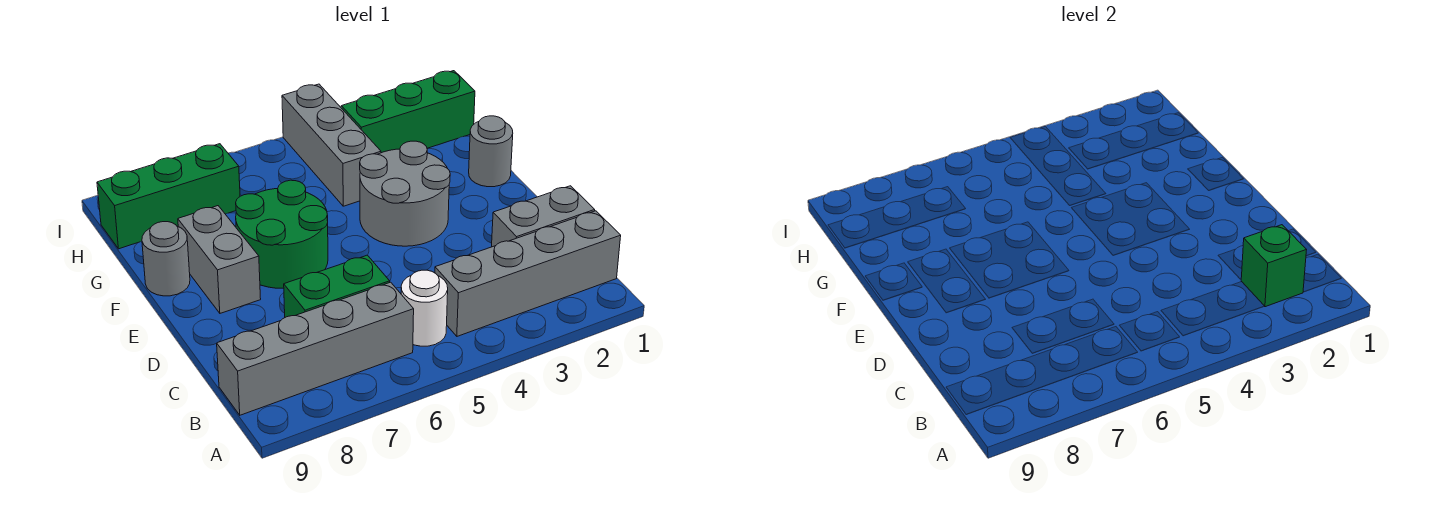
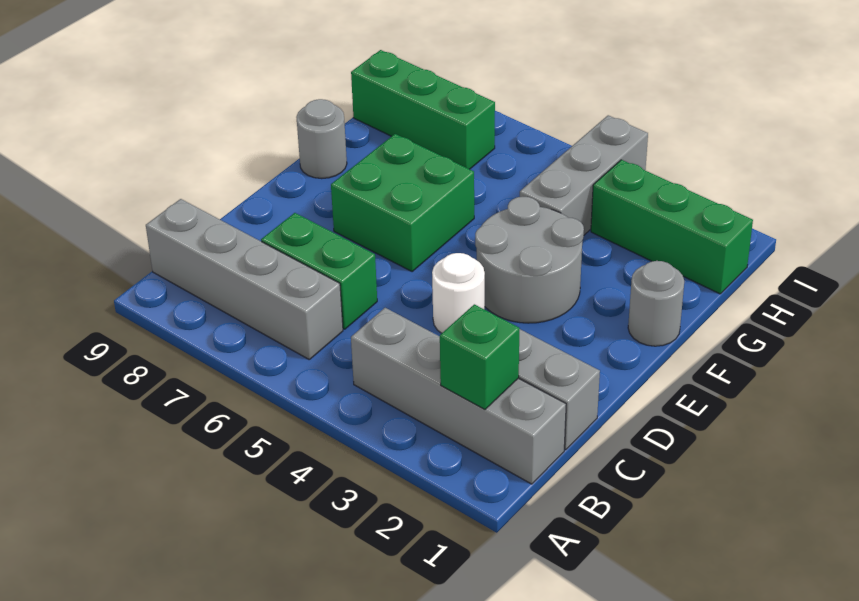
white round brick B5 level 1 -> white round brick D4 level 1
green round brick E6:F7 level 1 -> green brick E6:F7 level 1
grey brick E8:F8 level 1 -> none

